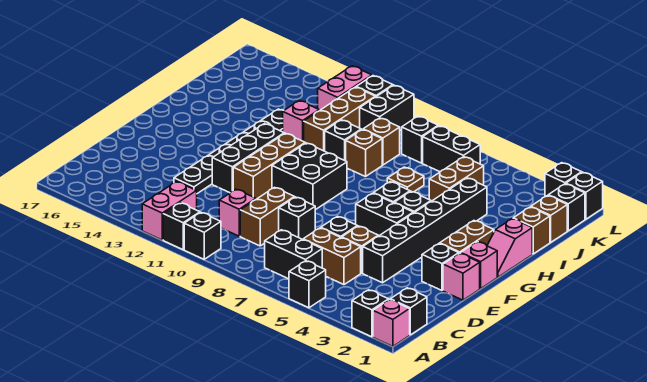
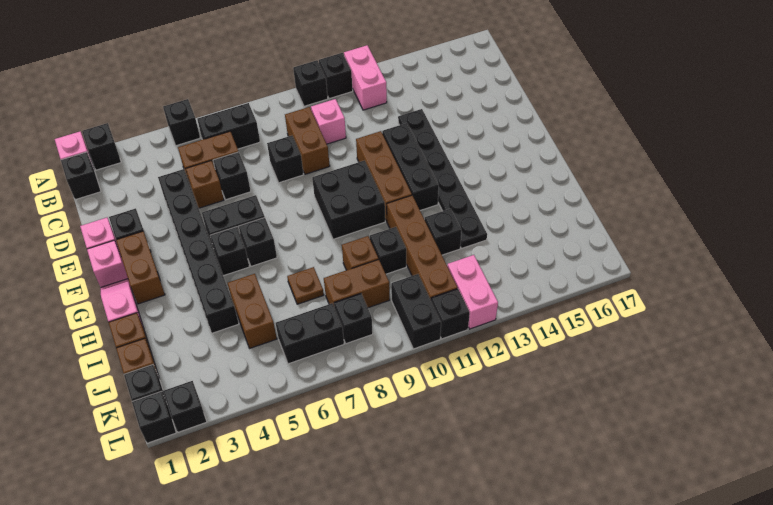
brown brick I11:K11 level 1 -> brown brick H11:K11 level 1
pink brick I12 level 1 -> black brick I12 level 1
brown brick J9 level 1 -> brown brick J8:J9 level 1

